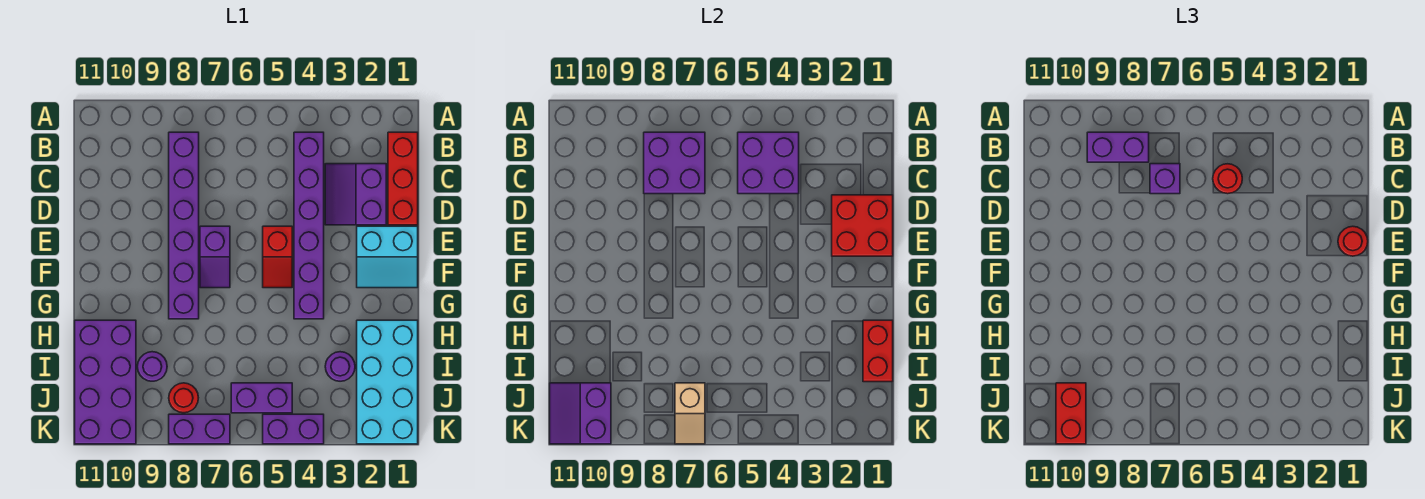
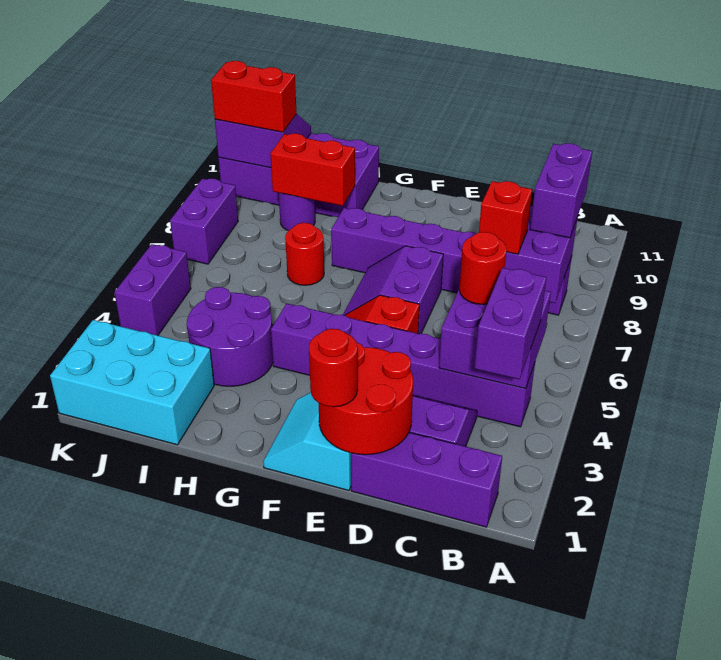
red brick B1:D1 level 1 -> purple brick B1:D1 level 1
purple brick C7 level 3 -> red brick C7 level 3
red brick D1:E2 level 2 -> red round brick D1:E2 level 2
purple slope E7:F7 level 1 top E -> purple slope E6:F7 level 1 top E
cyan brick H1:K2 level 1 -> cyan brick I1:K2 level 1
red brick H1:I1 level 2 -> red brick H9:I9 level 2
purple round brick I3 level 1 -> purple round brick H3:I4 level 1
purple brick J5:J6 level 1 -> purple brick B3:B4 level 3
tan slope J7:K7 level 2 top J -> none
red round brick J8 level 1 -> red round brick H7 level 1

